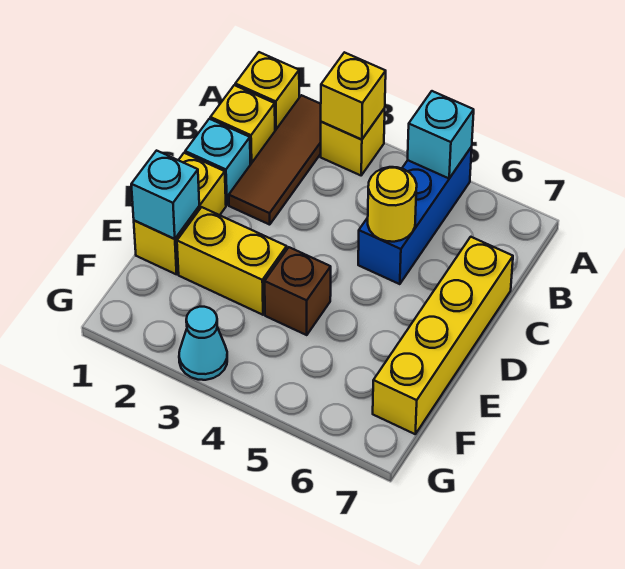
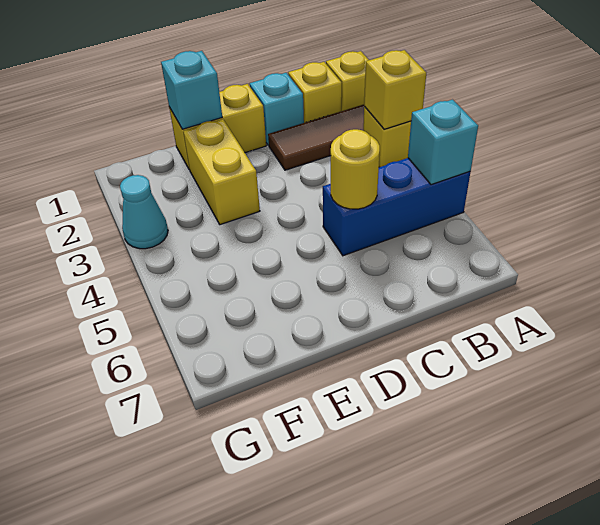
yellow brick C7:F7 level 1 -> none
brown brick E4 level 1 -> none

